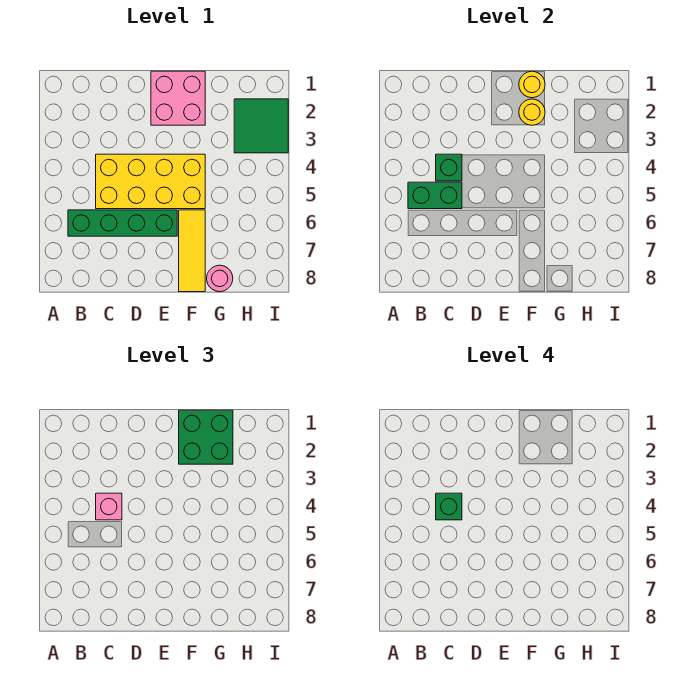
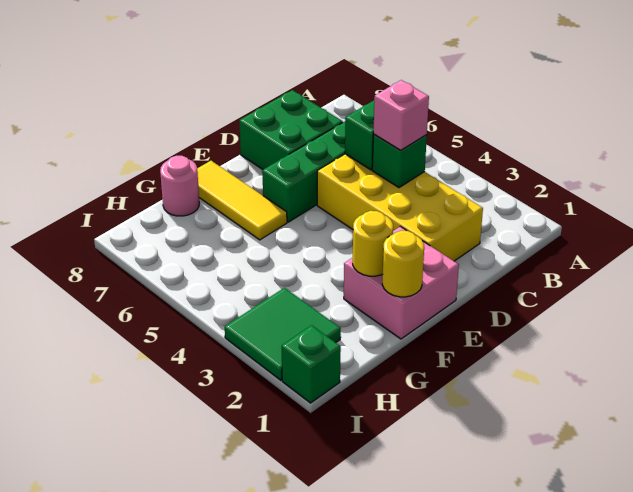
yellow brick C4:F5 level 1 -> yellow brick C2:D5 level 1
green brick C4 level 4 -> green brick I1 level 1
green brick F1:G2 level 3 -> green brick C7:D8 level 1

